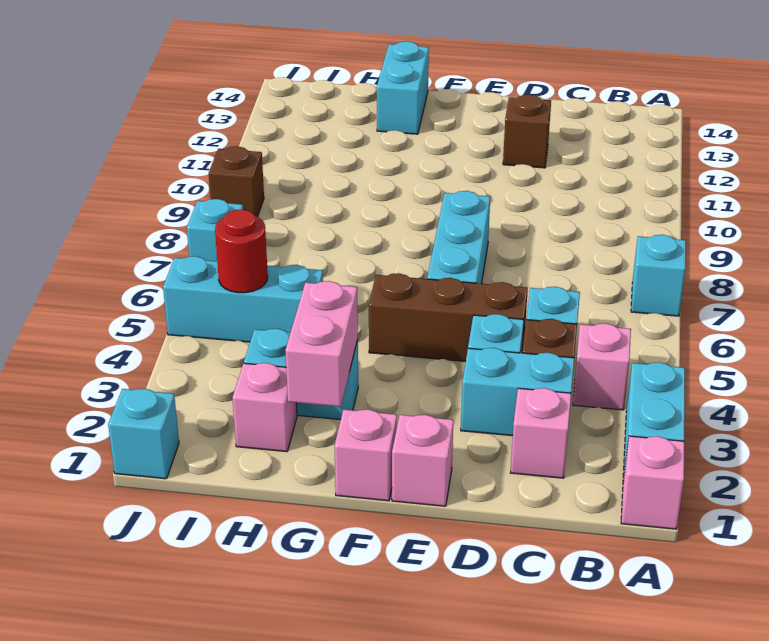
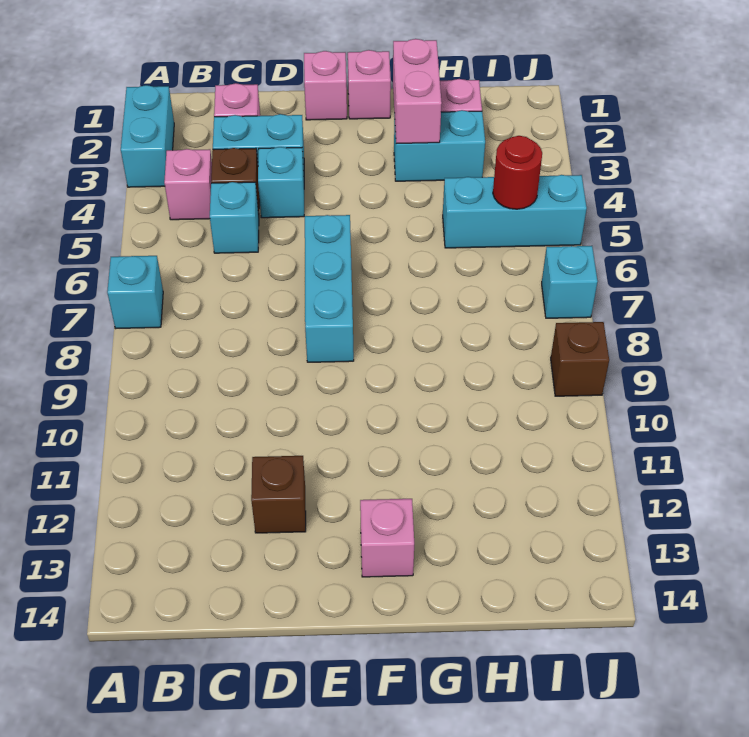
pink brick A1 level 1 -> pink brick F13 level 1
brown brick D5:F5 level 1 -> none
cyan brick G13:G14 level 1 -> none
cyan brick J1 level 1 -> none

